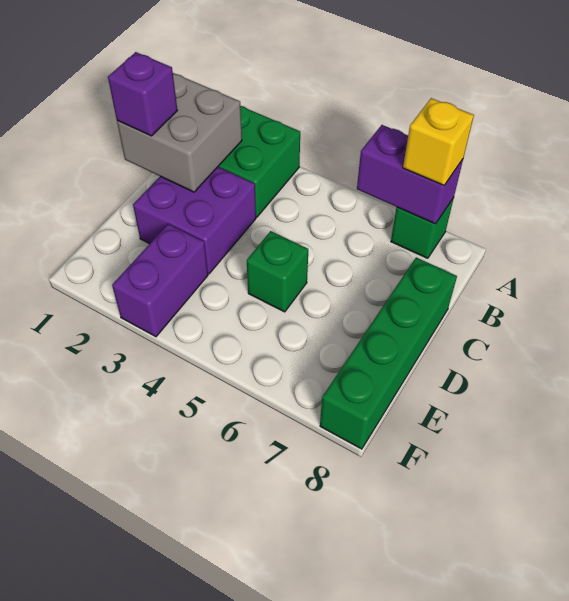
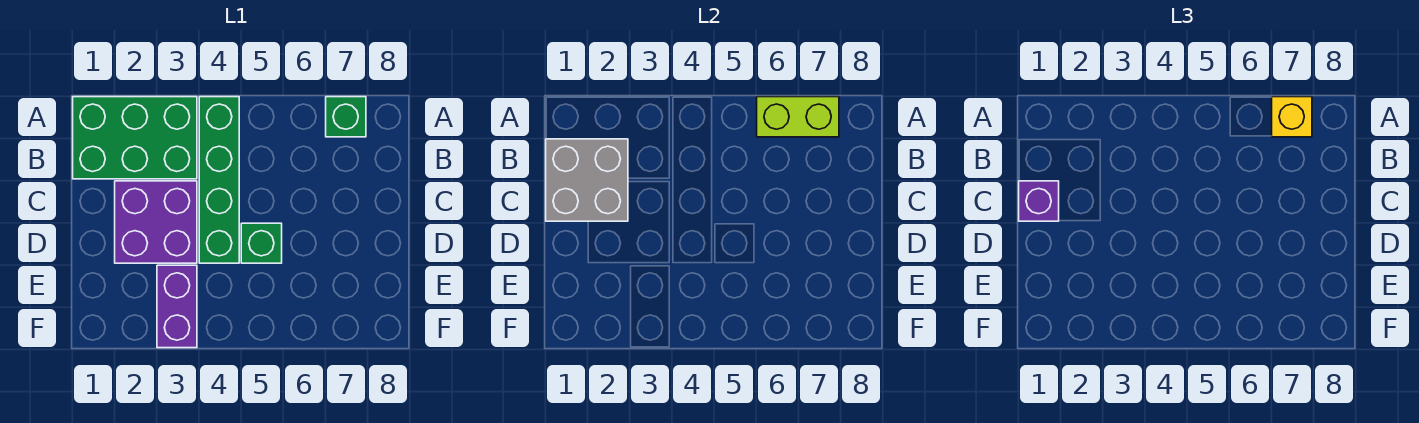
purple brick A6:A7 level 2 -> lime brick A6:A7 level 2
green brick C8:F8 level 1 -> green brick A4:D4 level 1

